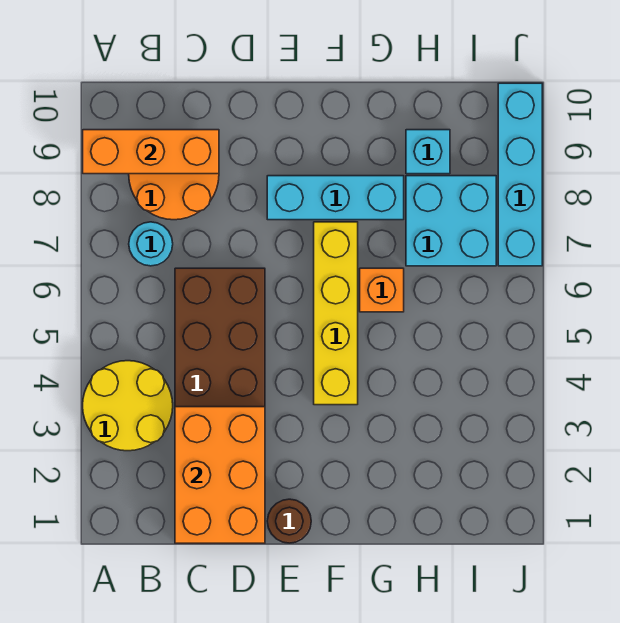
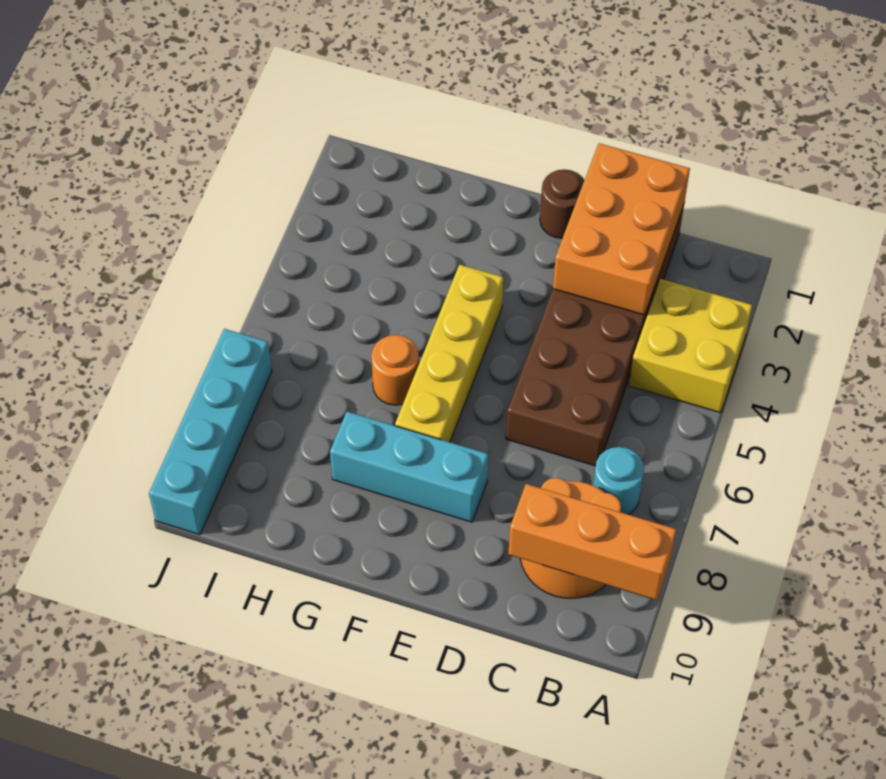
yellow round brick A3:B4 level 1 -> yellow brick A3:B4 level 1
orange brick G6 level 1 -> orange round brick G6 level 1
cyan brick H7:I8 level 1 -> none
cyan brick H9 level 1 -> none

